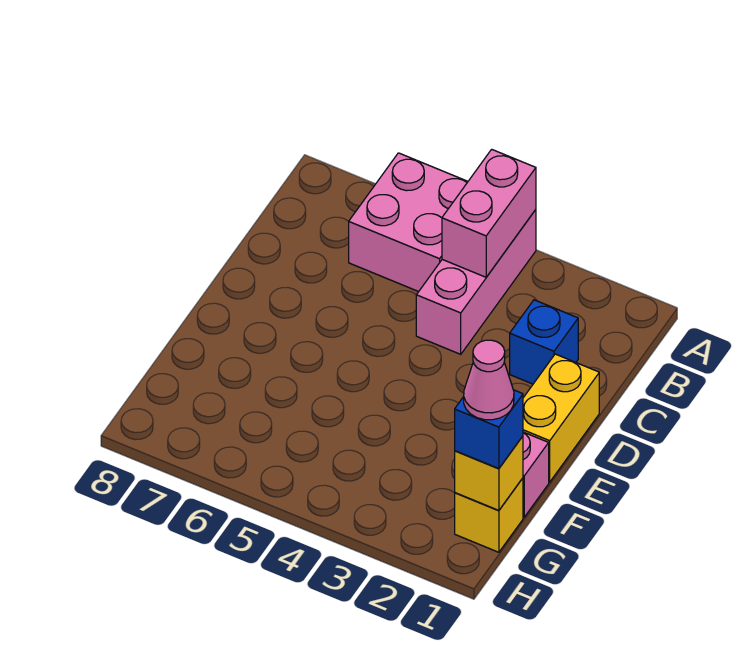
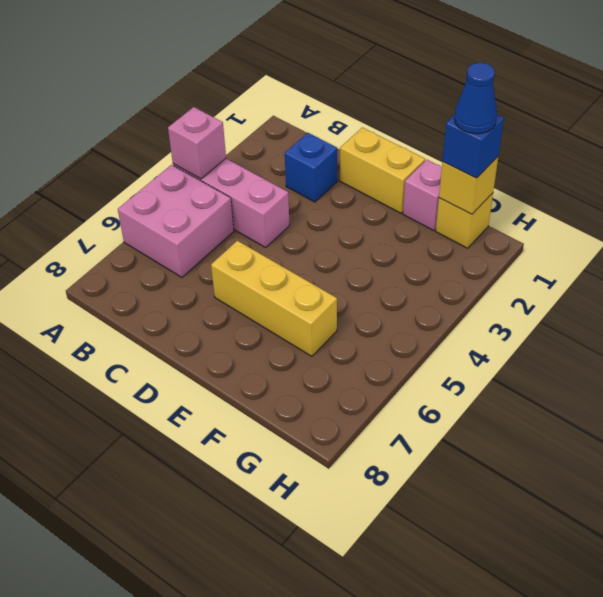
pink brick A4:B4 level 2 -> pink brick A4 level 2
none -> yellow brick D6:F6 level 1
pink cone G1 level 4 -> blue cone G1 level 4

